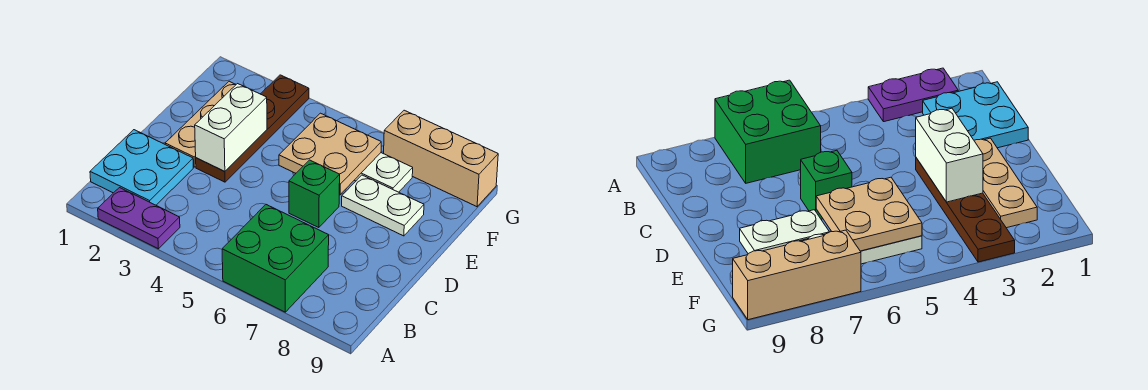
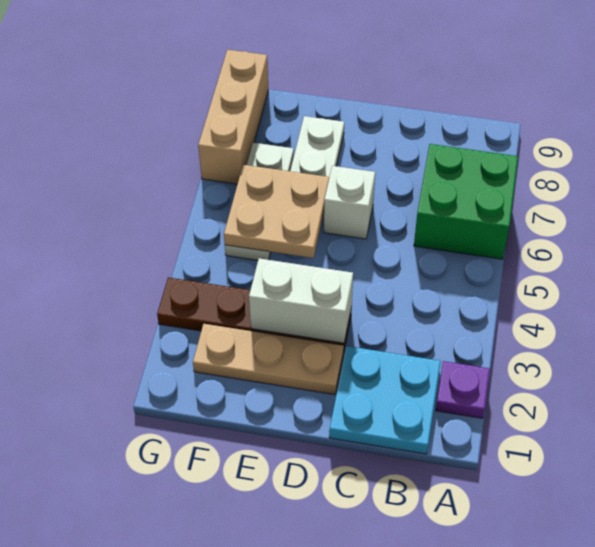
purple plate A2:A3 level 1 -> purple plate A2 level 1
green brick D6 level 1 -> white brick D6 level 1

